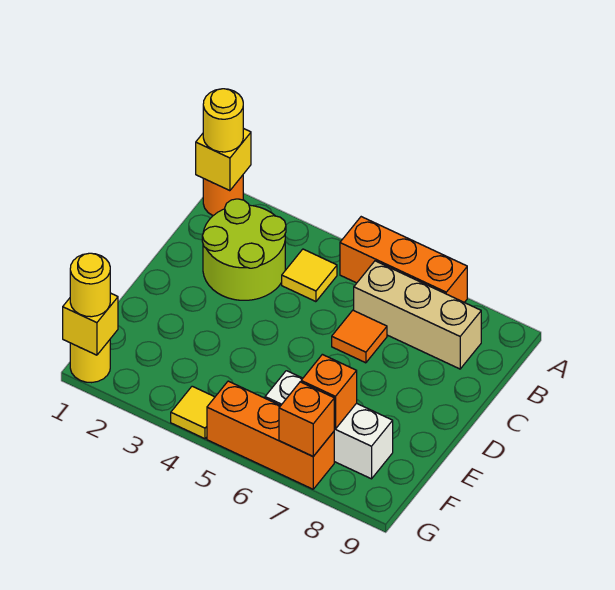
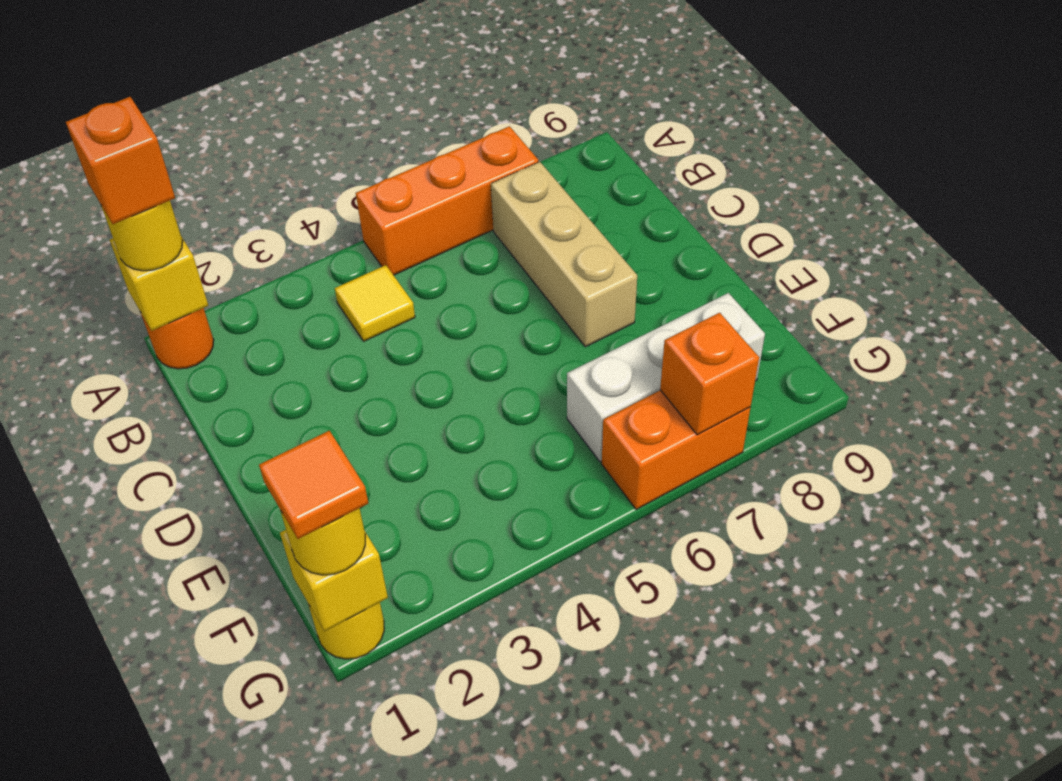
lime round brick B2:C3 level 1 -> none
tan brick B6:B8 level 1 -> tan brick B7:D7 level 1
orange tile C6 level 1 -> orange tile G1 level 4
orange brick F7 level 2 -> orange brick A1 level 4
yellow tile G4 level 1 -> none
orange brick G5:G7 level 1 -> orange brick G6:G7 level 1

